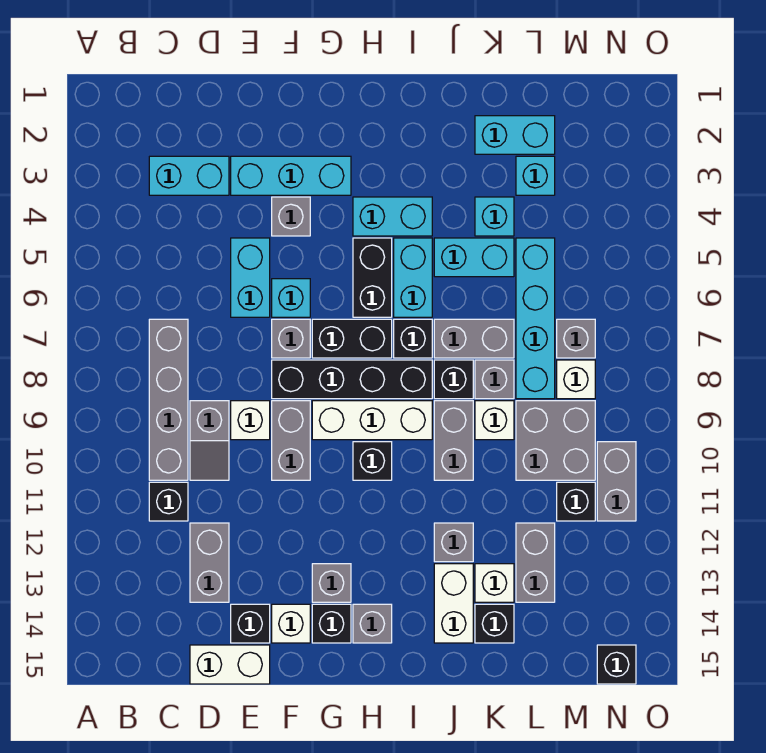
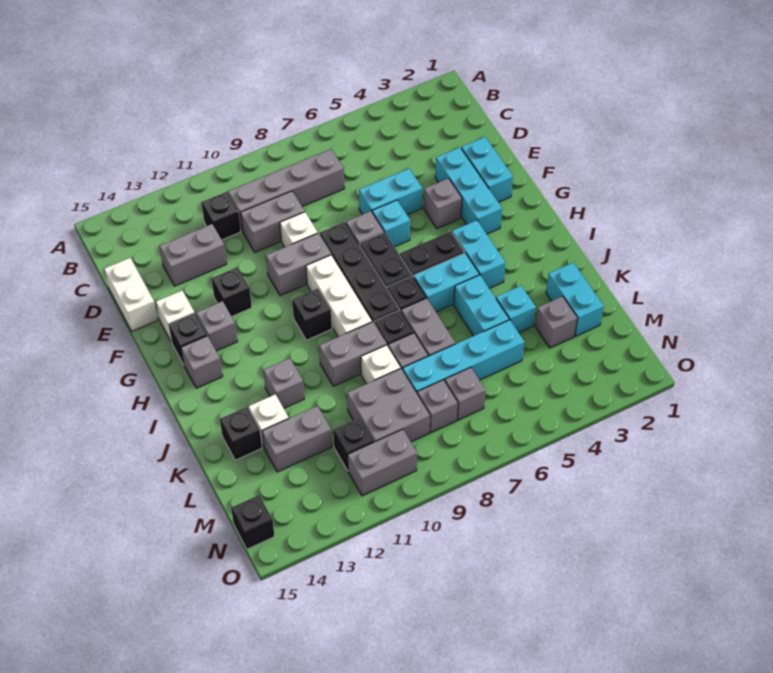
cyan brick C3:D3 level 1 -> cyan brick E2:F2 level 1
grey slope D9:D10 level 1 top 9 -> grey brick D9:D10 level 1
black brick E14 level 1 -> black brick F12 level 1
white brick J13:J14 level 1 -> none
cyan brick L3 level 1 -> grey brick L3 level 1
white brick M8 level 1 -> grey brick M8 level 1

